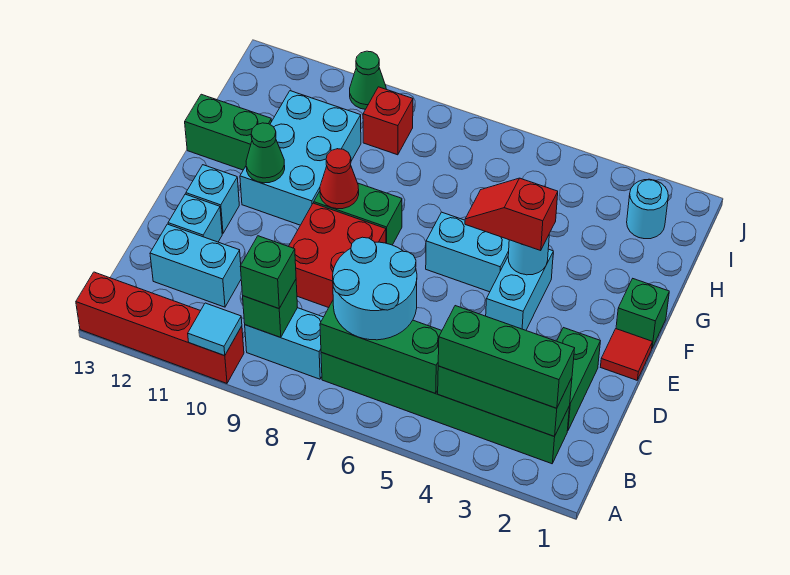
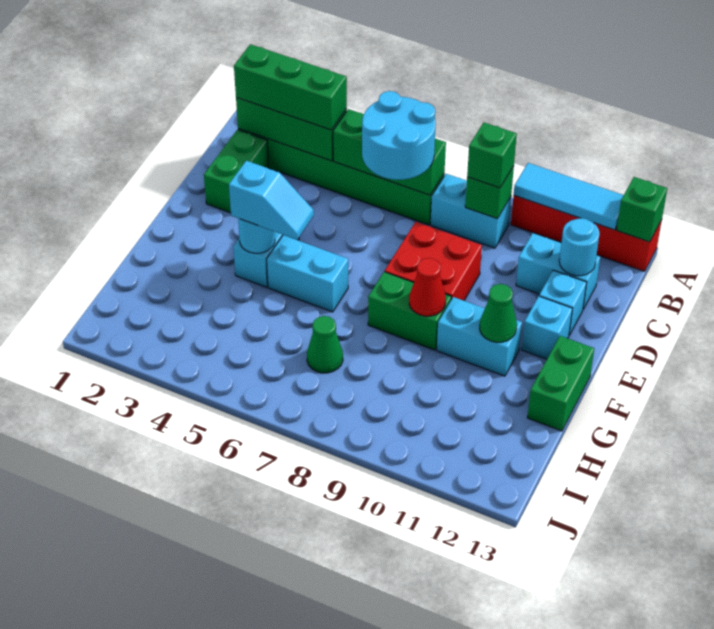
cyan tile A10 level 2 -> cyan tile A10:A12 level 2
red tile E1 level 1 -> none
green brick F1 level 1 -> green brick A13 level 2
red slope F4:F5 level 3 top 4 -> cyan slope F4:F5 level 3 top 4
cyan brick F10:H11 level 1 -> cyan brick F10:F11 level 1
green brick G12:G13 level 1 -> green brick F13:G13 level 1
cyan round brick I2 level 1 -> cyan round brick C12 level 2
red brick I9 level 1 -> none
green cone J10 level 1 -> green cone H7 level 1

